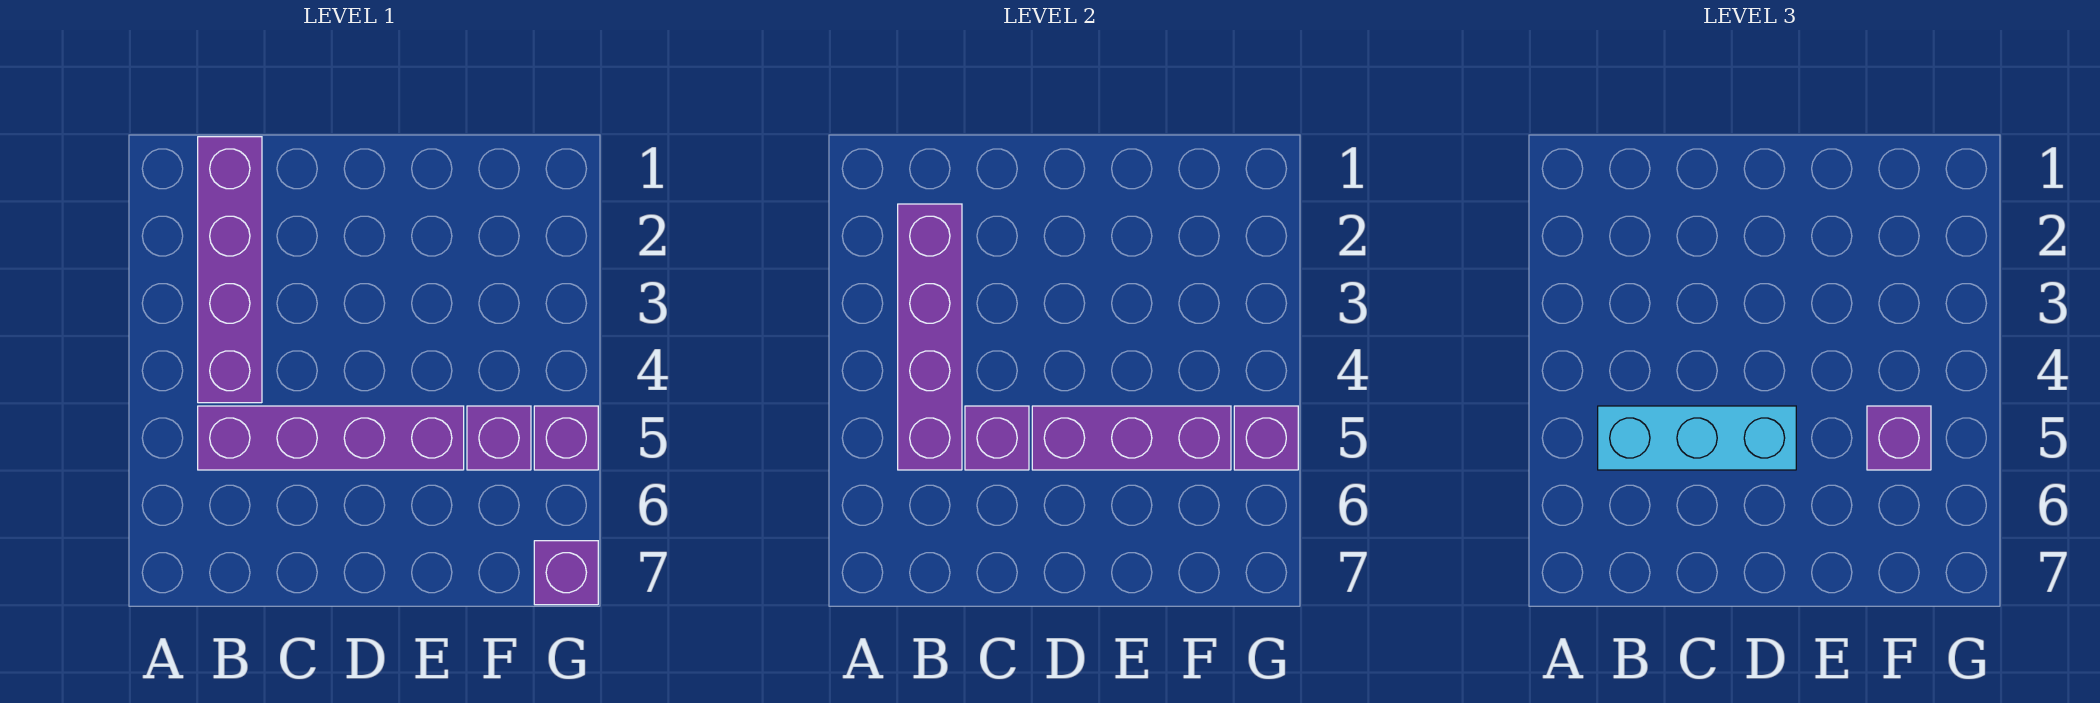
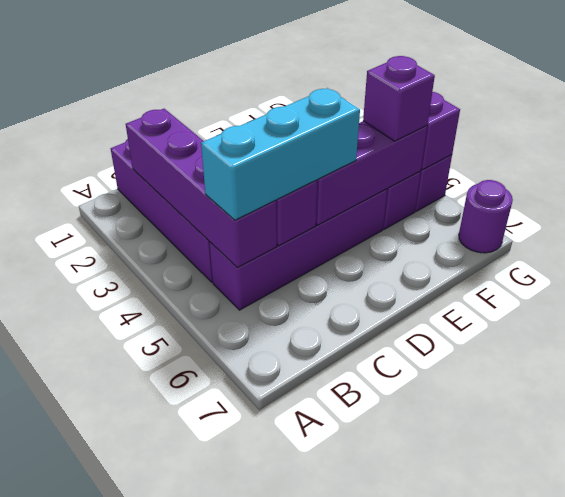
purple brick G7 level 1 -> purple round brick G7 level 1

